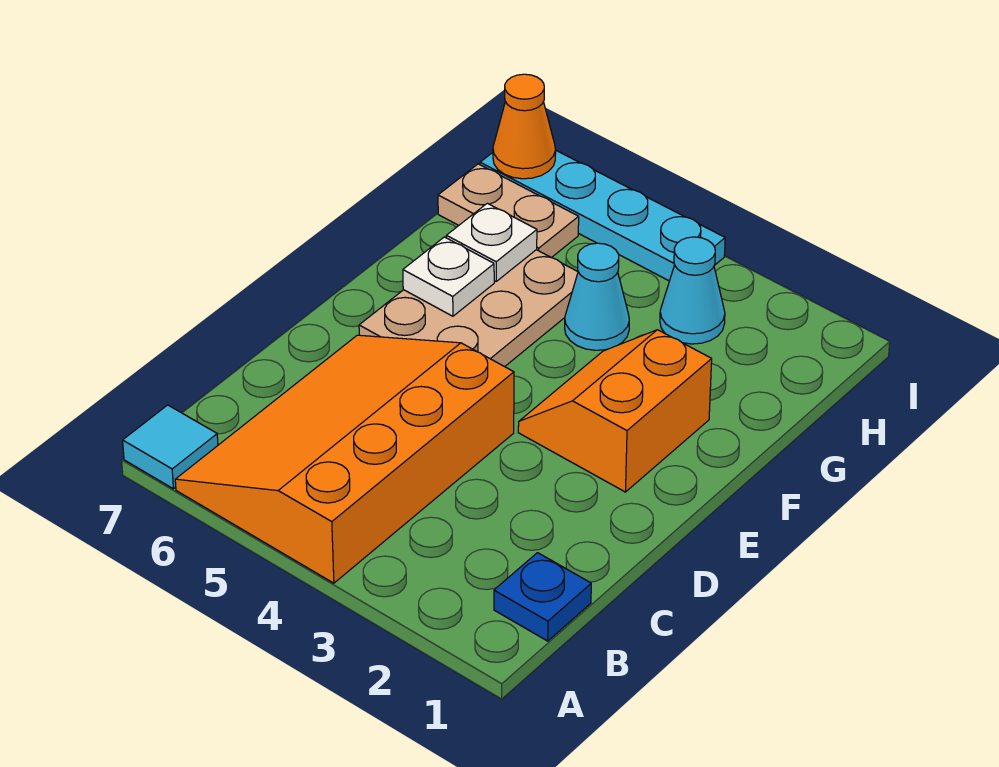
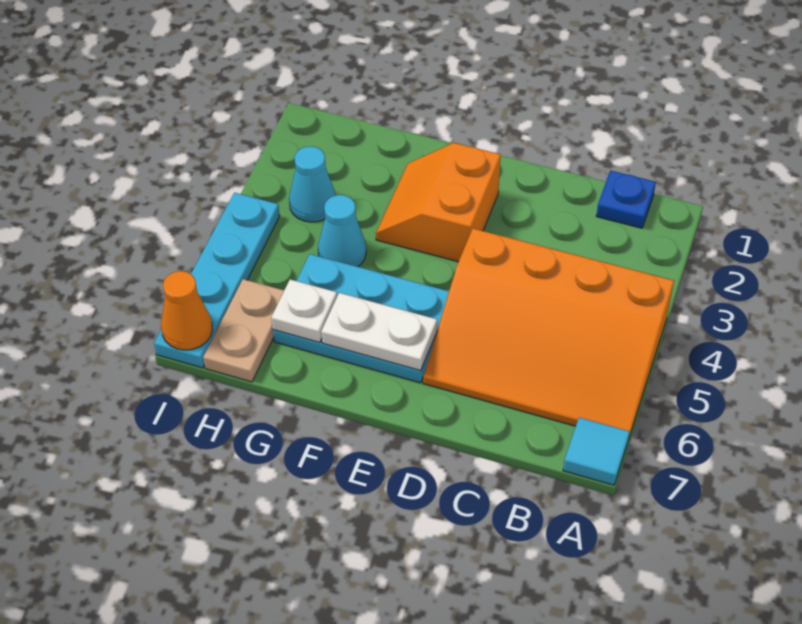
orange slope E2:F3 level 1 top 2 -> orange slope E2:F3 level 1 top E
tan plate E5:G6 level 1 -> cyan plate E5:G6 level 1
white plate F6 level 2 -> white plate E6:F6 level 2

